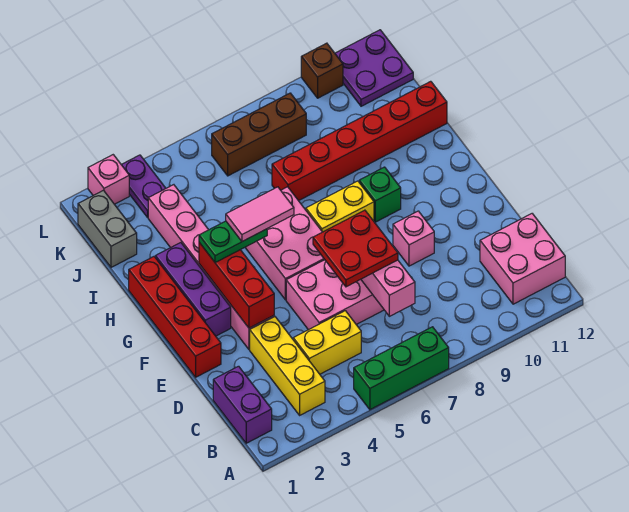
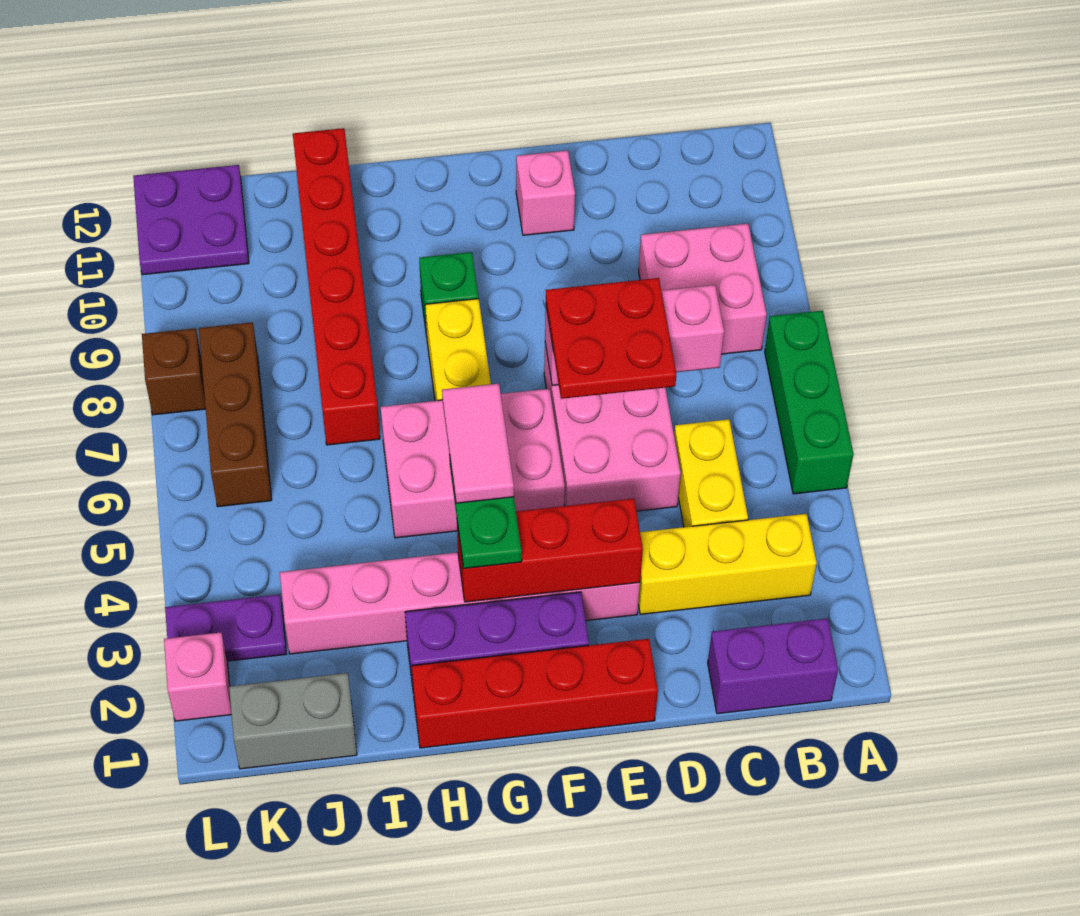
pink brick B11:C12 level 1 -> pink brick B8:C9 level 1
pink brick E9 level 1 -> pink brick E11 level 1
brown brick L10 level 1 -> brown brick L8 level 1

